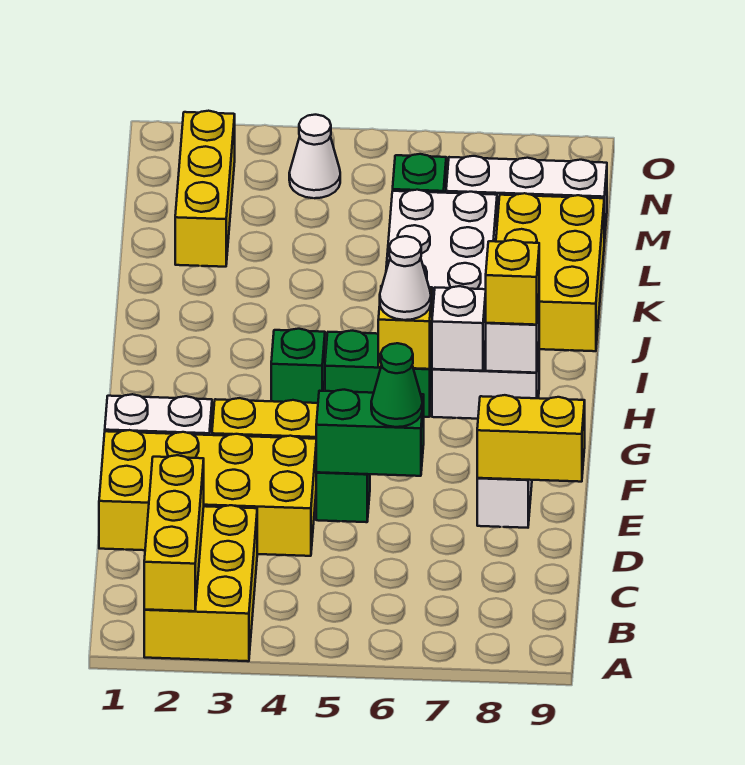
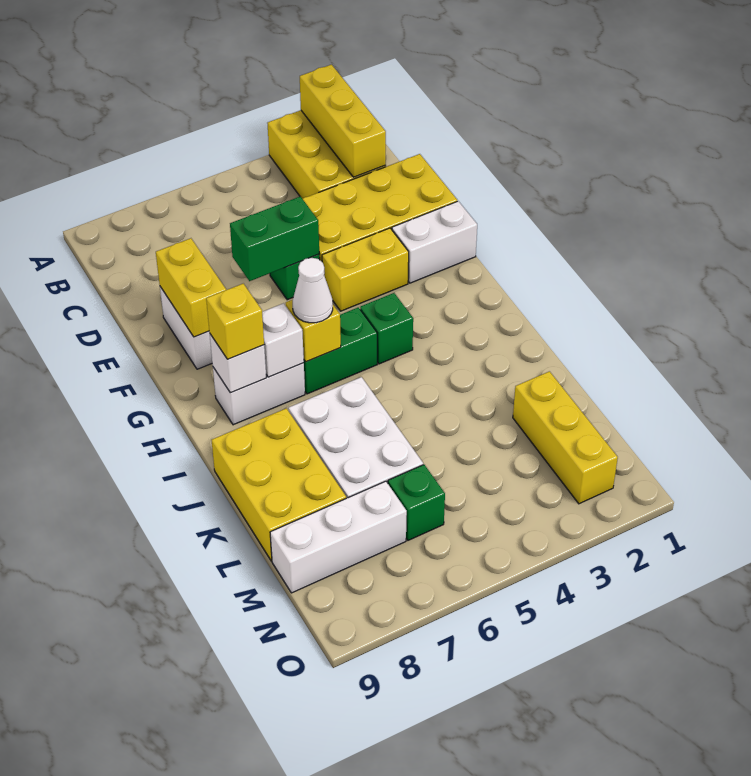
green cone E6 level 3 -> none
yellow brick E8:E9 level 2 -> yellow brick E8:F8 level 2
white cone N4 level 1 -> none

